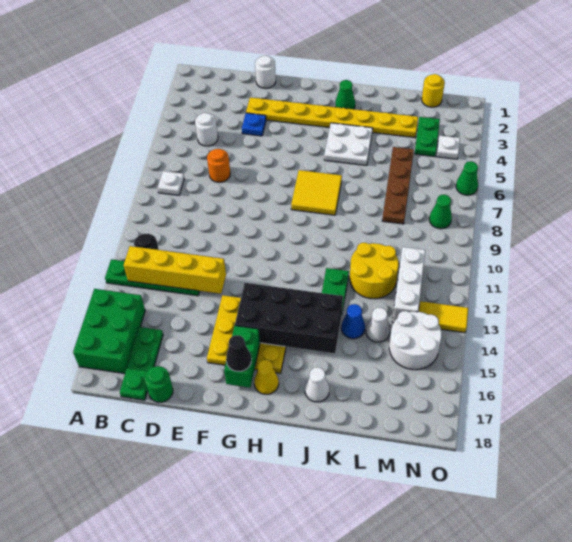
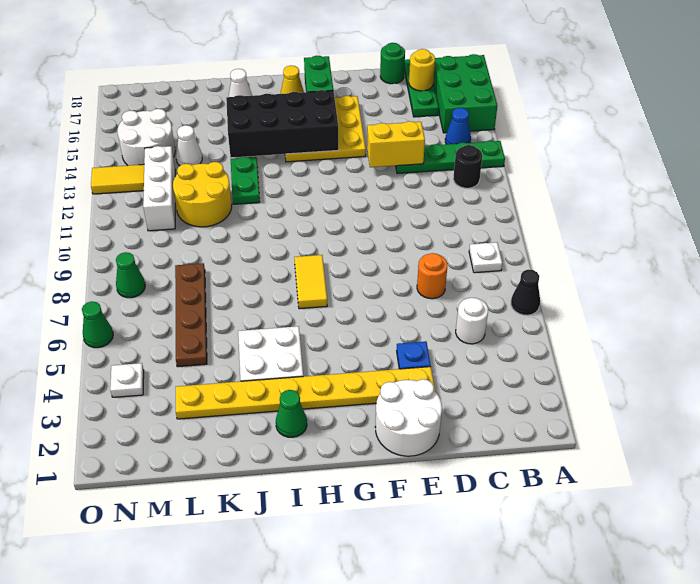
yellow brick B13:E13 level 2 -> yellow brick D13:E13 level 2
white round brick E1 level 1 -> white round brick E1:F2 level 1
black cone G17 level 3 -> black cone A6 level 1
yellow tile H7:I8 level 1 -> yellow tile H7:H8 level 1
blue cone K14 level 1 -> blue cone B14 level 1
yellow round brick M1 level 1 -> yellow round brick C17 level 2
green plate M3:M4 level 1 -> none

